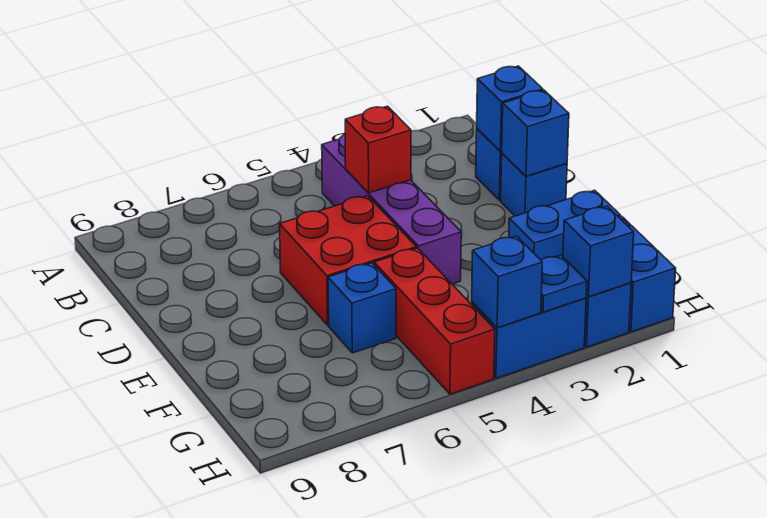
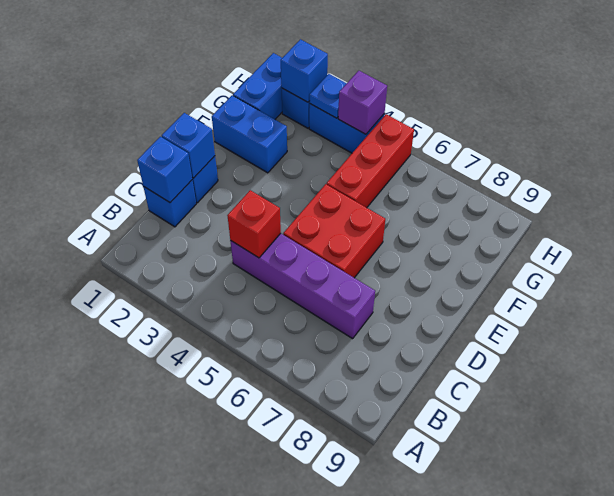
purple brick B4:E4 level 1 -> purple brick C4:C7 level 1
blue brick F6 level 1 -> none
blue brick H4 level 2 -> purple brick H4 level 2

